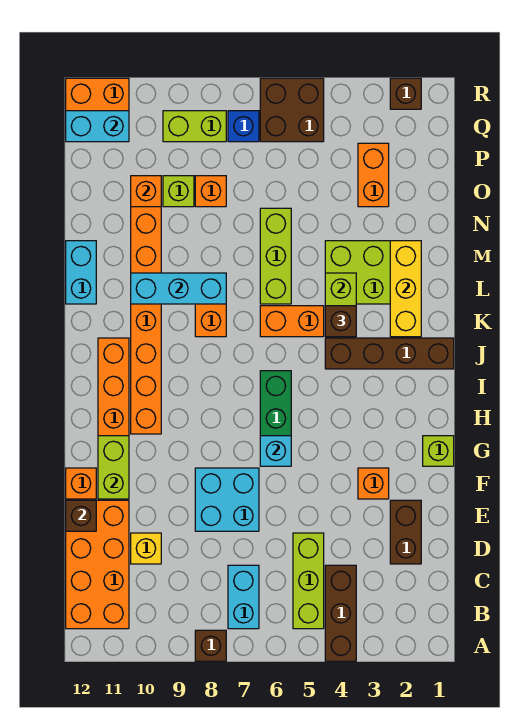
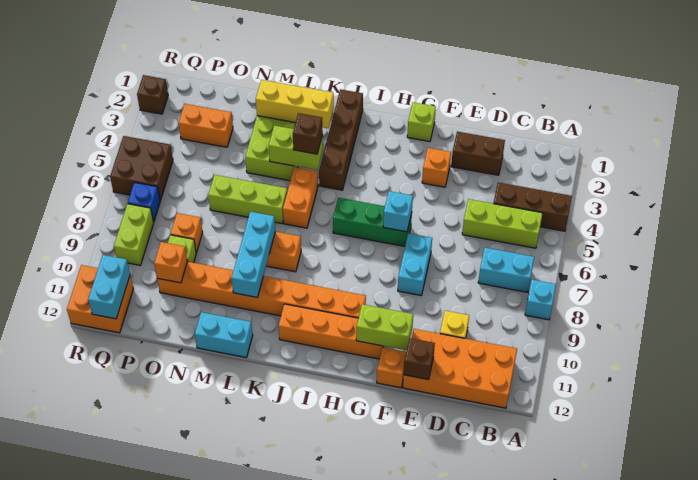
brown brick A8 level 1 -> cyan brick A8 level 1
cyan brick E7:F8 level 1 -> cyan brick F7:F8 level 1

